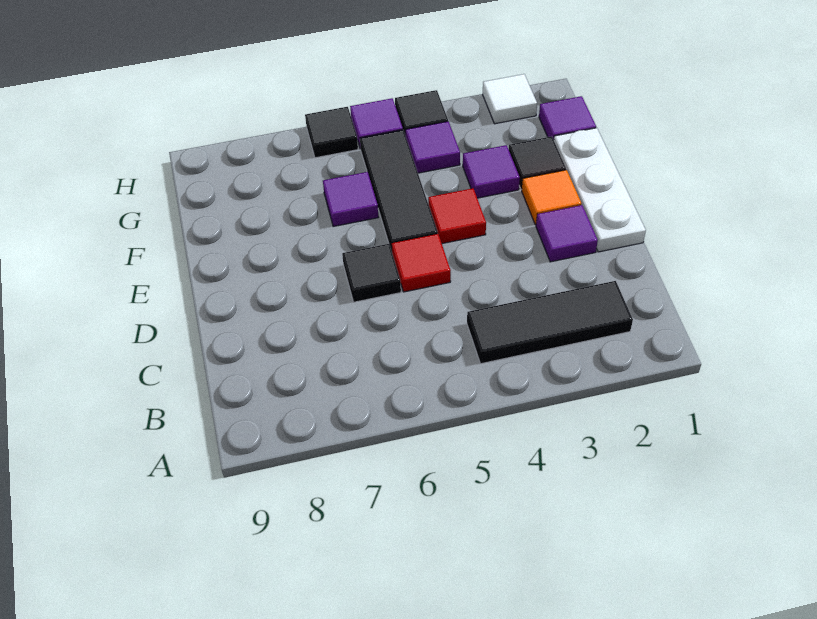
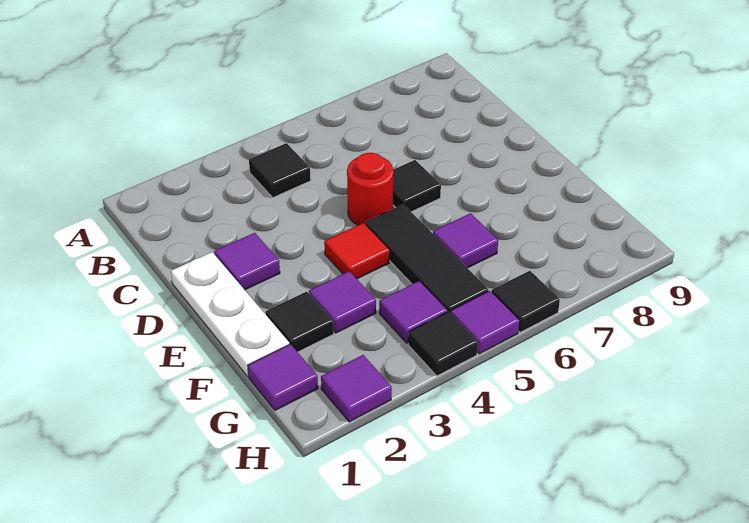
black tile B2:B4 level 1 -> black tile B4 level 1
red tile D5 level 1 -> red round brick D5 level 1
orange tile E2 level 1 -> none
white tile H2 level 1 -> purple tile H2 level 1

